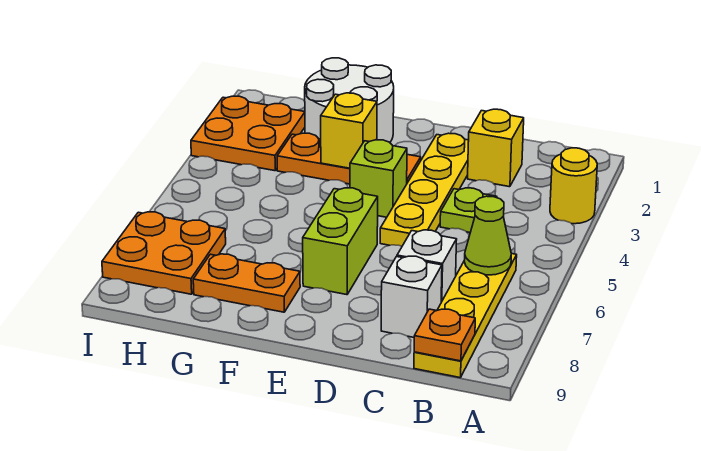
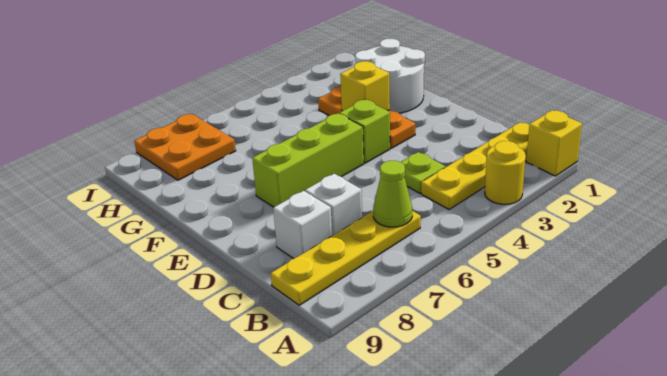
orange plate B9 level 2 -> none
yellow brick C2 level 1 -> yellow brick A1 level 1
yellow plate D2:D5 level 1 -> yellow plate B1:B4 level 1
lime brick E6:E7 level 1 -> lime brick E5:E7 level 1
orange plate F8:G8 level 1 -> none
orange plate H2:I3 level 1 -> none

